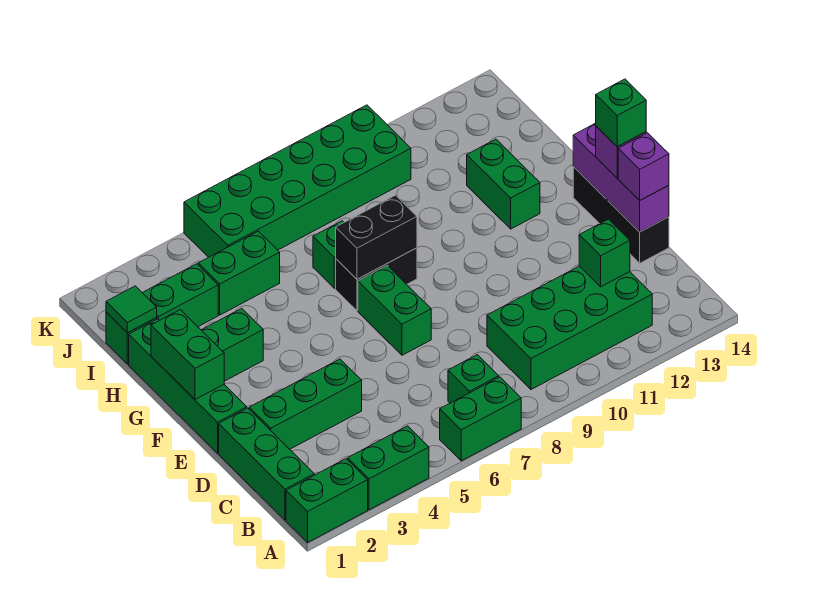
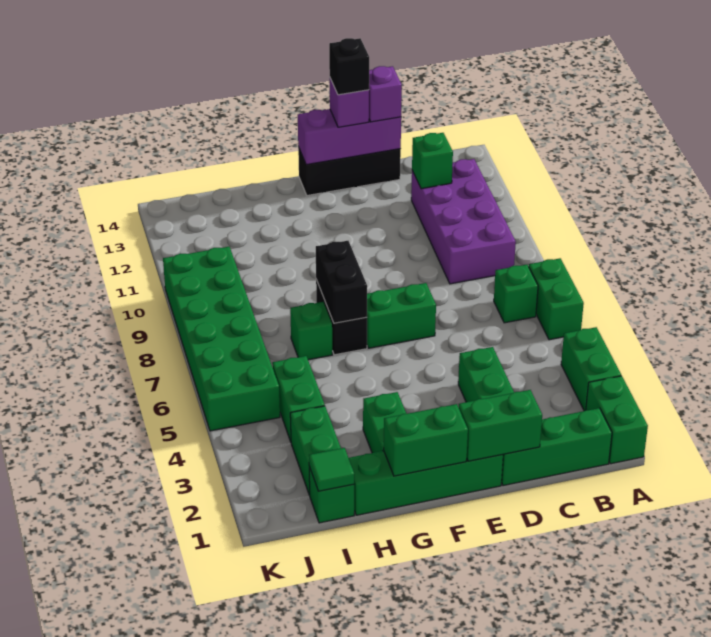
green brick B9:C12 level 1 -> purple brick B9:C12 level 1
green brick E14 level 4 -> black brick E14 level 4
green brick G12:H12 level 1 -> green brick D1:E1 level 2

